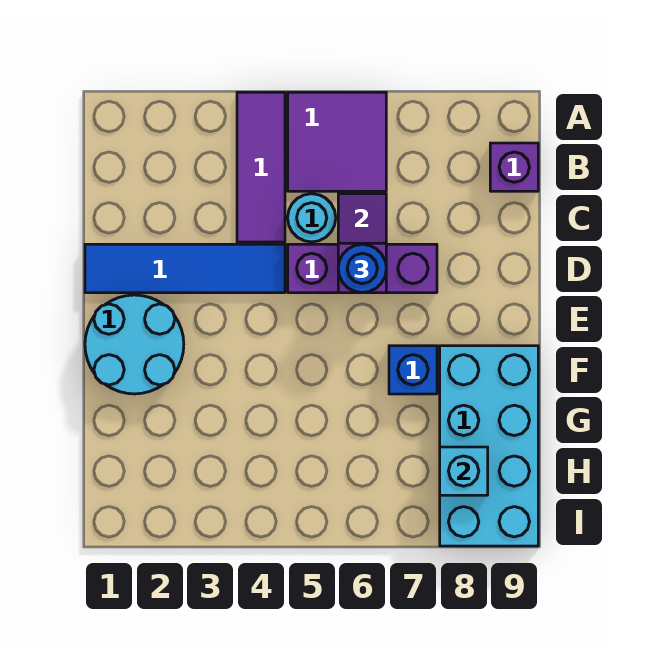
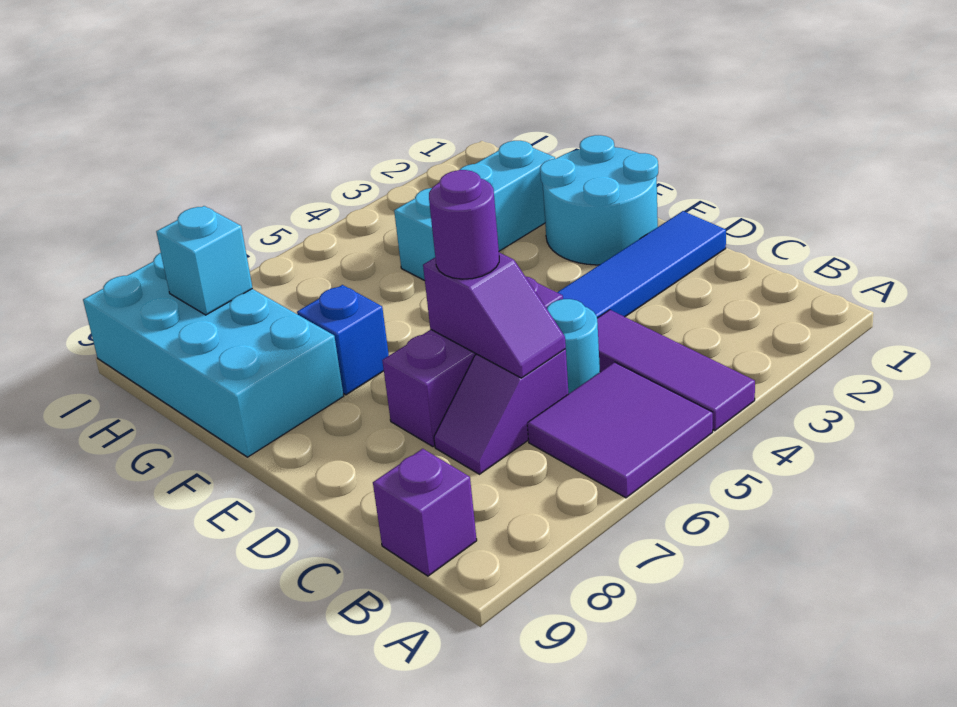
none -> purple slope C6:C7 level 1 top 6
blue round brick D6 level 3 -> purple round brick D6 level 3
none -> cyan brick G2:G4 level 1

